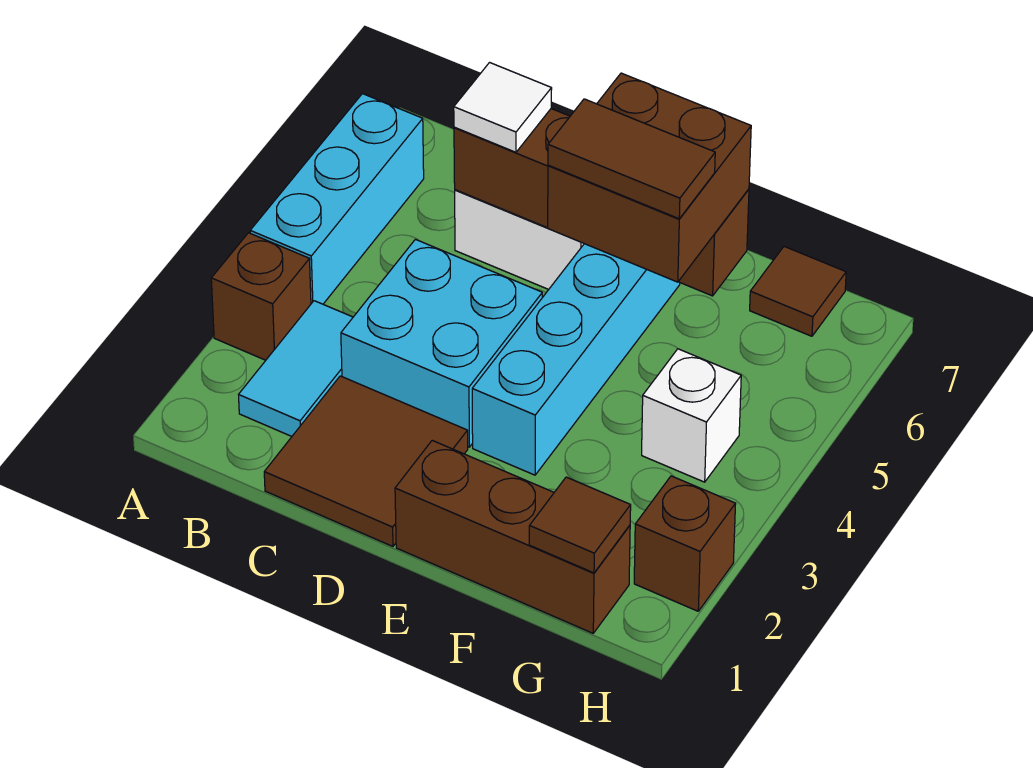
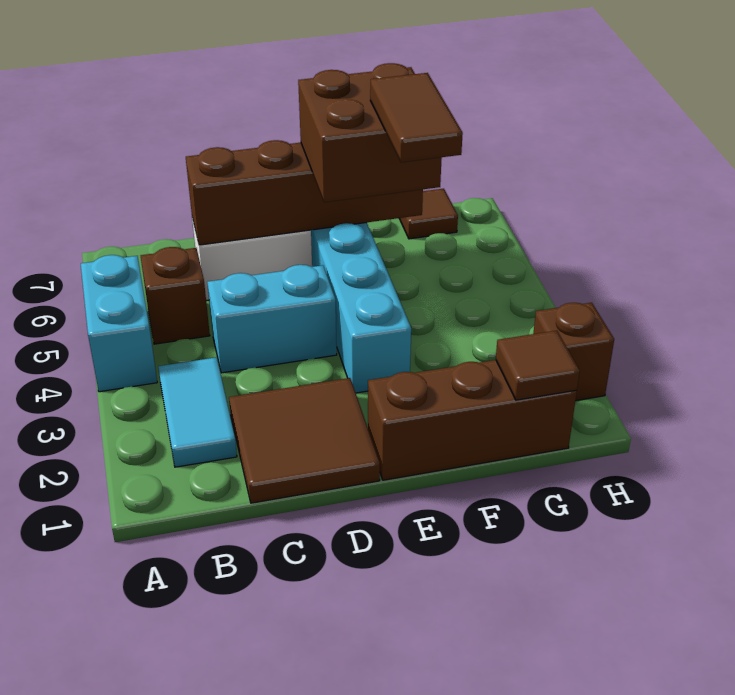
brown brick A3 level 1 -> brown brick B5 level 1
cyan brick A4:A6 level 1 -> cyan brick A4:A5 level 1
cyan brick C3:D4 level 1 -> cyan brick C4:D4 level 1
white tile C6 level 3 -> none
brown tile E5:F5 level 4 -> brown tile F4:F5 level 4
white brick G4 level 1 -> none

